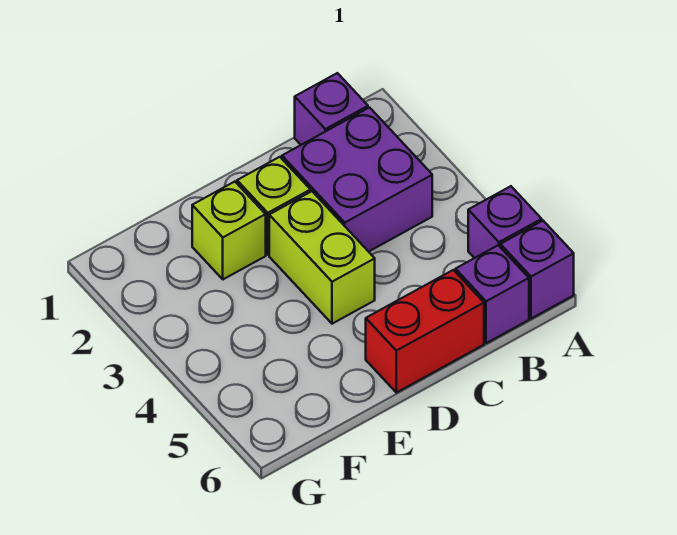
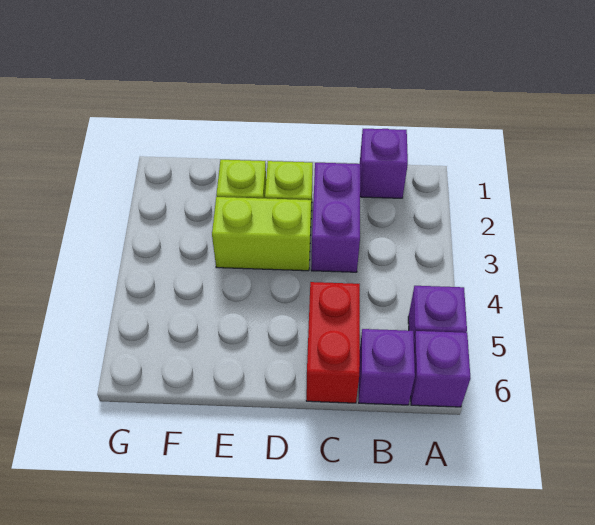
purple brick B2:C3 level 1 -> purple brick C2:C3 level 1
red brick C6:D6 level 1 -> red brick C5:C6 level 1
lime brick D3:D4 level 1 -> lime brick D3:E3 level 1

